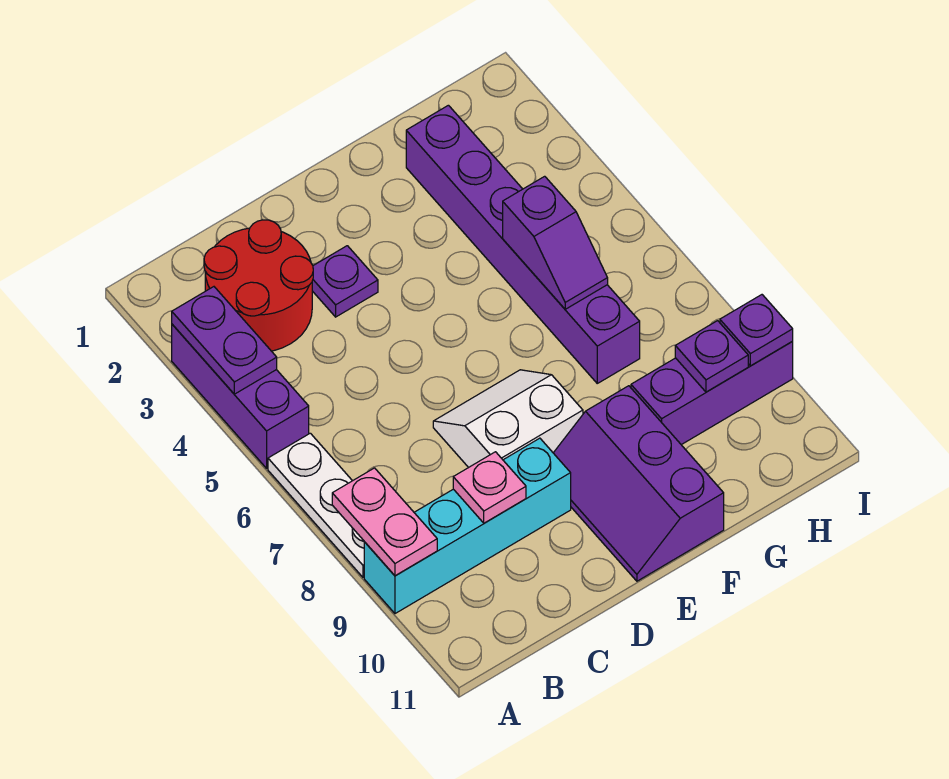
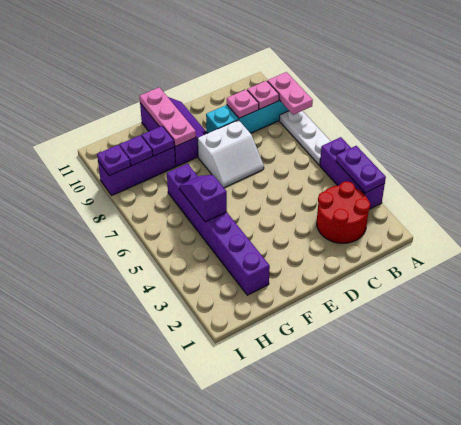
none -> pink plate B9 level 2
purple plate D3 level 1 -> purple plate G9 level 2
none -> pink plate F9:F11 level 2

